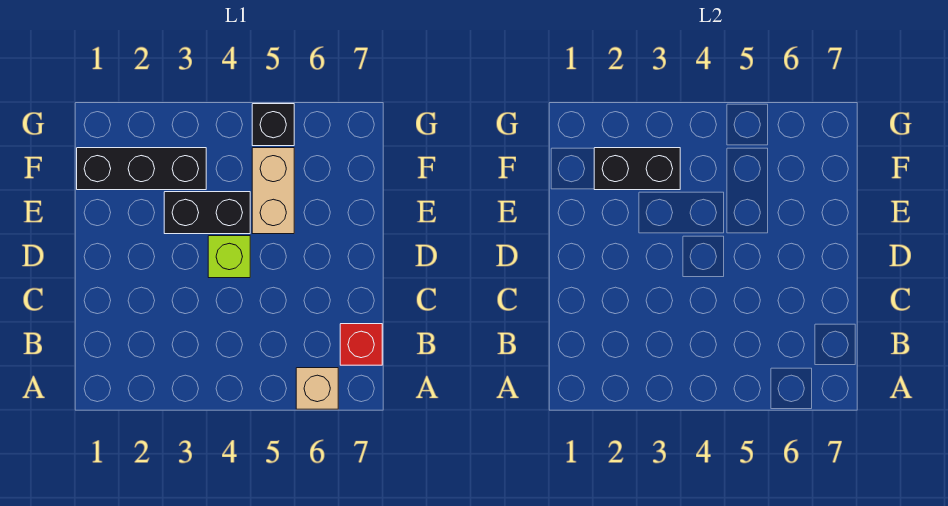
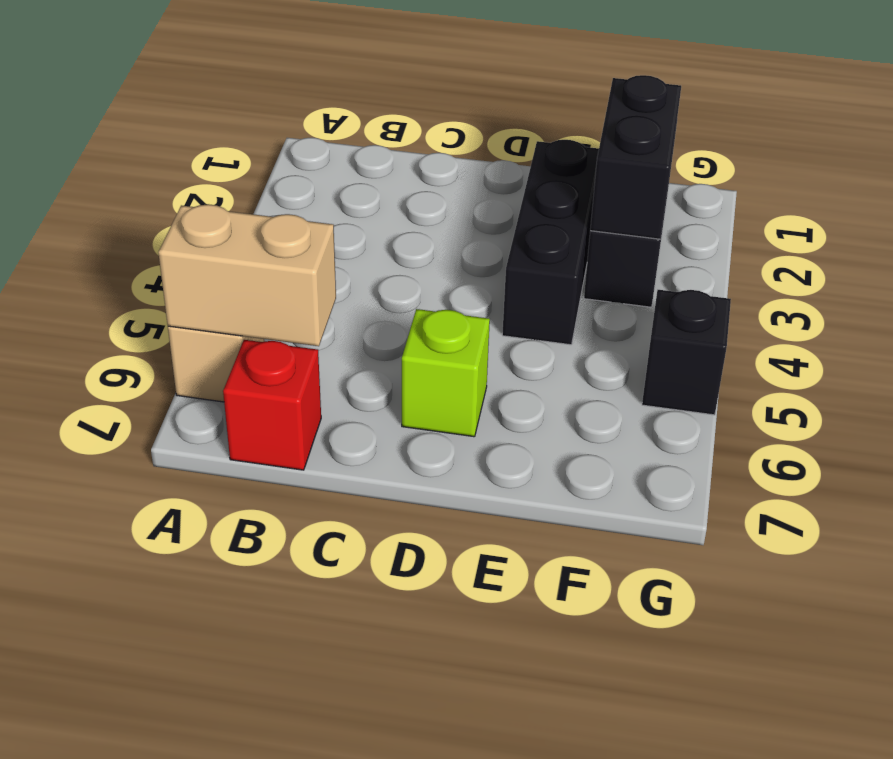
lime brick D4 level 1 -> lime brick D6 level 1
black brick E3:E4 level 1 -> black brick E2:E4 level 1
tan brick E5:F5 level 1 -> tan brick A6:B6 level 2

